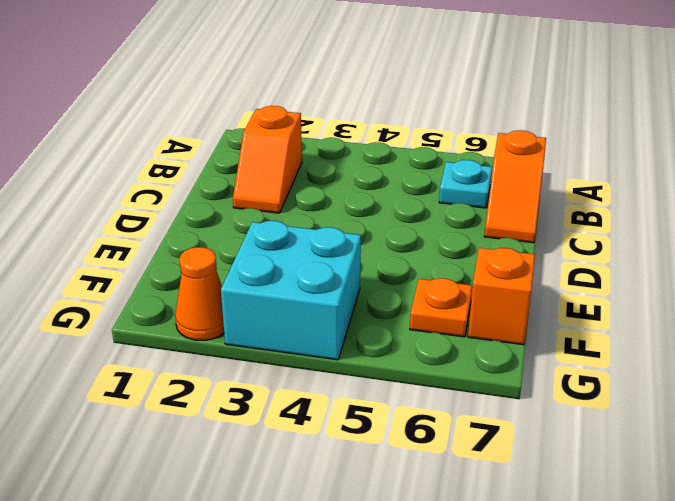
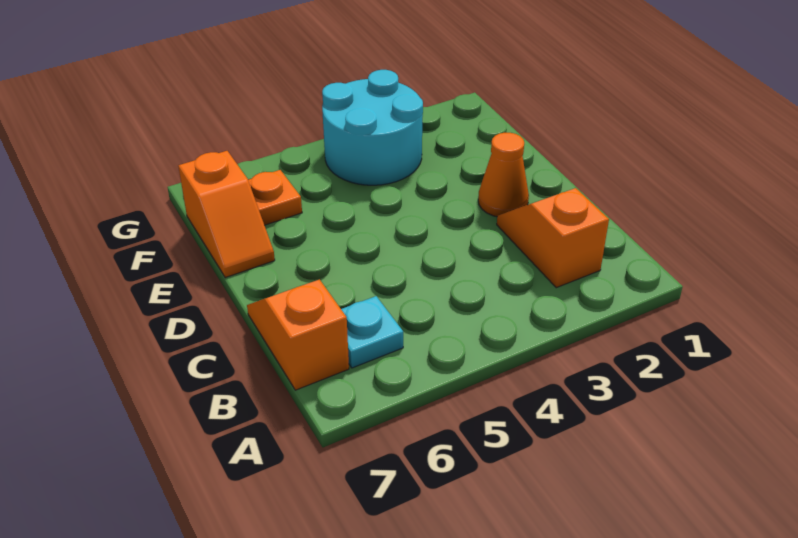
cyan brick F3:G4 level 1 -> cyan round brick F3:G4 level 1
orange cone G2 level 1 -> orange cone D2 level 1

